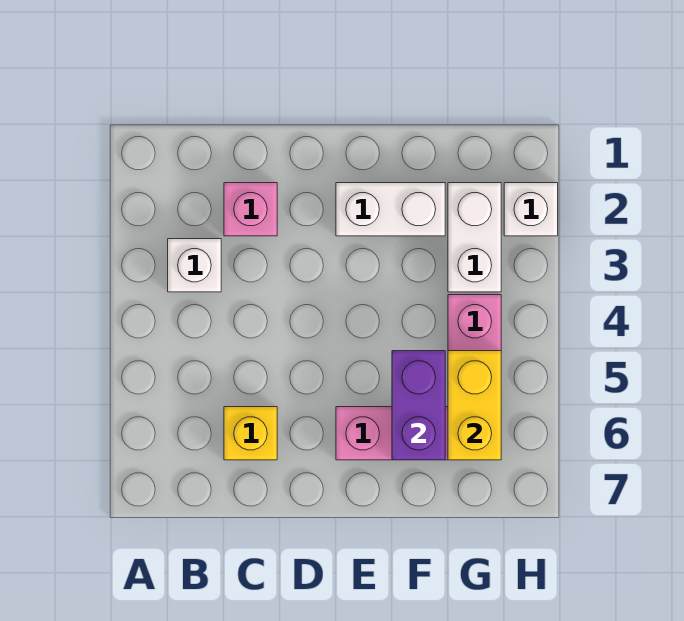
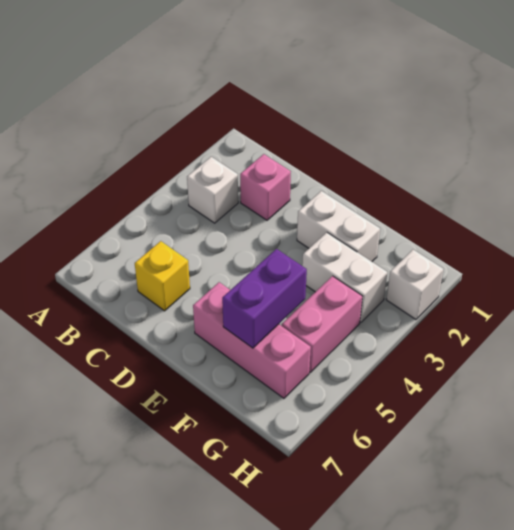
white brick G2:G3 level 1 -> white brick F3:G3 level 1
yellow brick G5:G6 level 2 -> none

